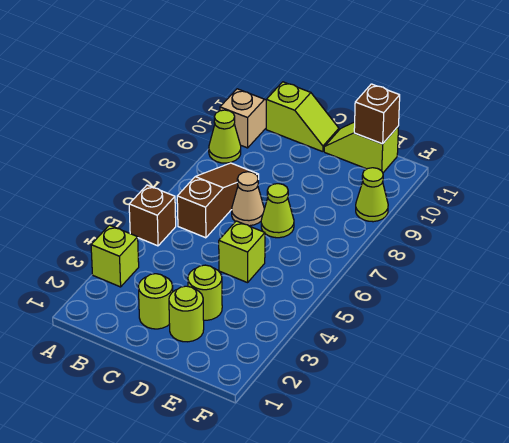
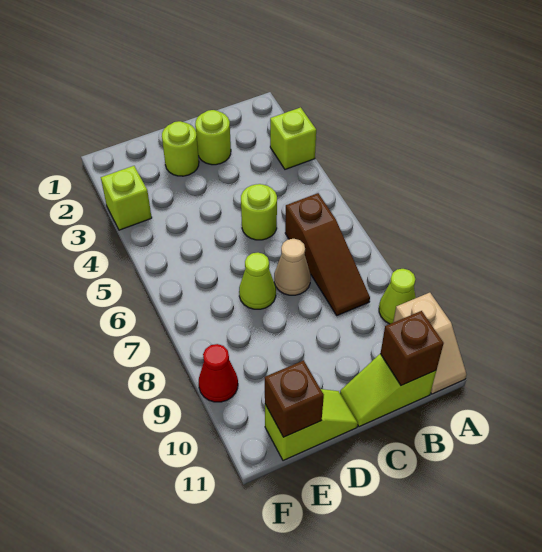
brown brick A5 level 1 -> brown brick B11 level 2
lime round brick D3 level 1 -> lime round brick C5 level 1
lime brick D5 level 1 -> lime brick F3 level 1
lime cone F9 level 1 -> red cone F9 level 1

